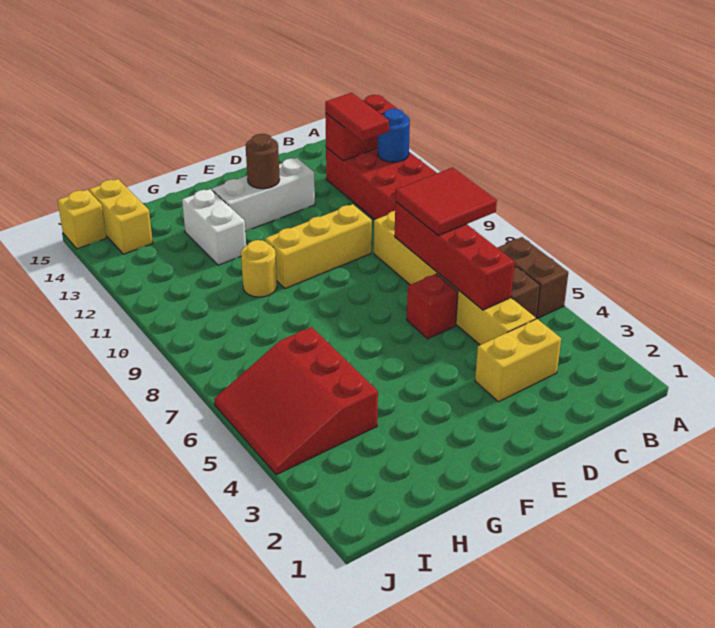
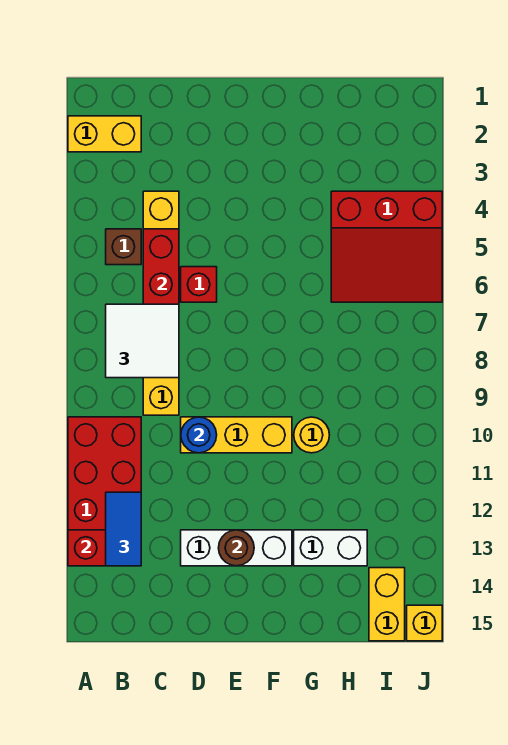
brown brick A5:A6 level 1 -> none
blue round brick A12 level 2 -> blue round brick D10 level 2
red tile B7:C8 level 3 -> white tile B7:C8 level 3
red tile B12:B13 level 3 -> blue tile B12:B13 level 3
yellow brick C3:D3 level 1 -> yellow brick A2:B2 level 1
white brick G12:G13 level 1 -> white brick G13:H13 level 1
red slope H4:J6 level 1 top H -> red slope H4:J6 level 1 top 4

